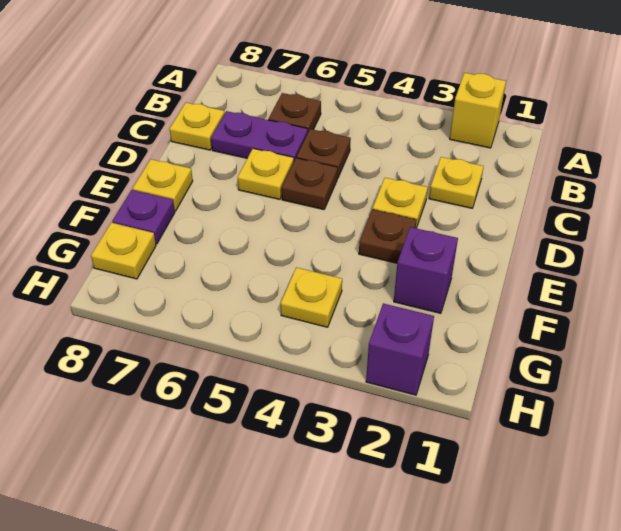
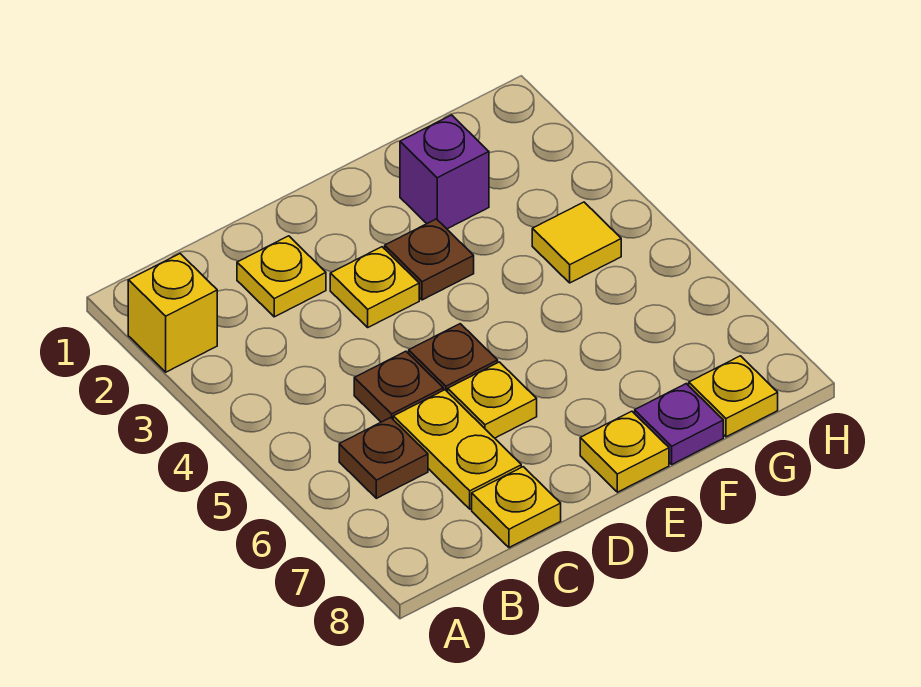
purple plate C6:C7 level 1 -> yellow plate C6:C7 level 1
yellow plate G4 level 1 -> yellow tile G4 level 1
purple brick H2 level 1 -> none

